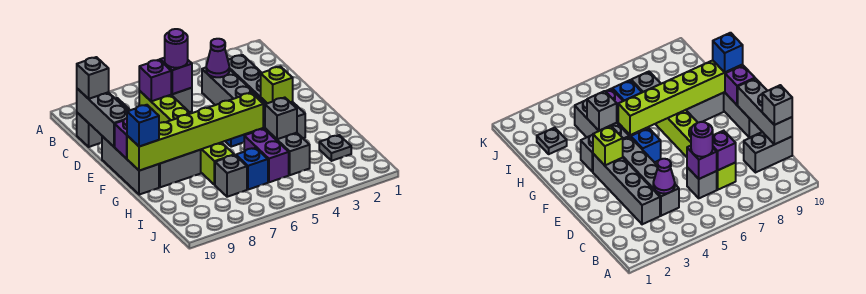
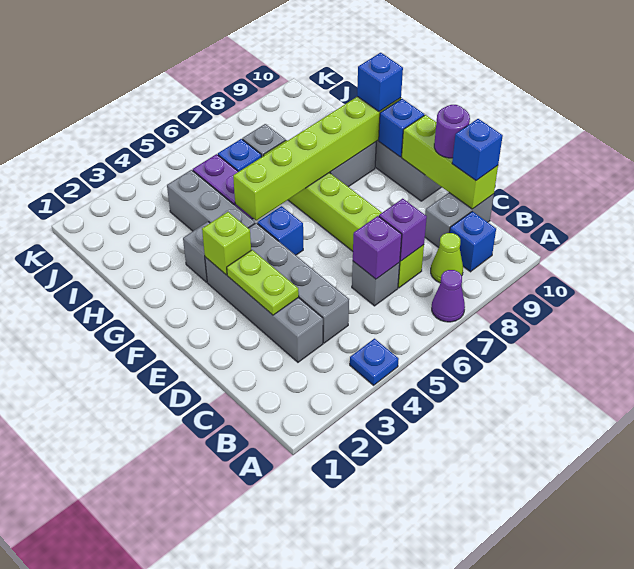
none -> blue plate A4 level 1
none -> lime cone B8 level 1
none -> blue brick B9 level 1
purple cone C4 level 2 -> purple cone A7 level 1
purple round brick C6 level 3 -> purple round brick D10 level 3
grey brick C10:E10 level 2 -> lime brick C10:E10 level 2
grey brick C10 level 3 -> blue brick C10 level 3
none -> lime plate D3:E3 level 2
purple brick F10 level 2 -> blue brick F10 level 2
grey brick H4 level 2 -> none
grey plate I2 level 1 -> none

